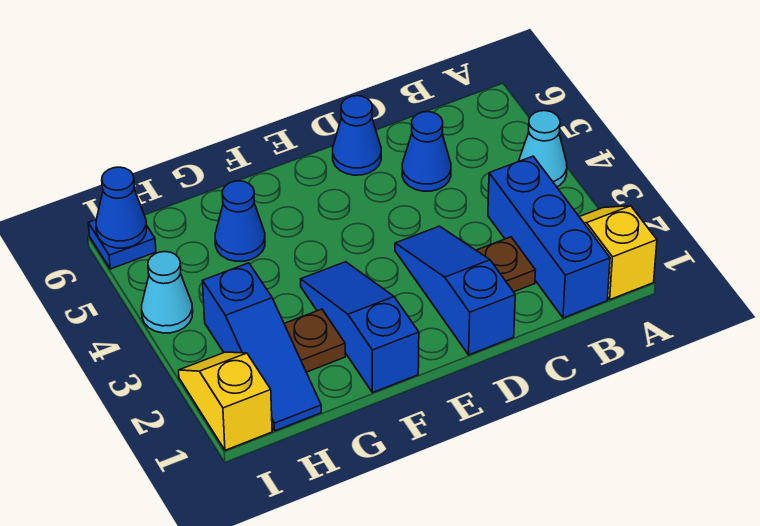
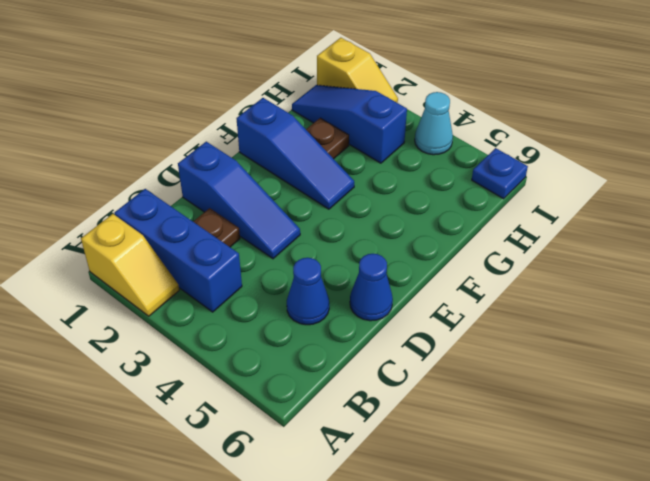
cyan cone A4 level 1 -> none
blue cone G5 level 1 -> none
blue cone I6 level 2 -> none

